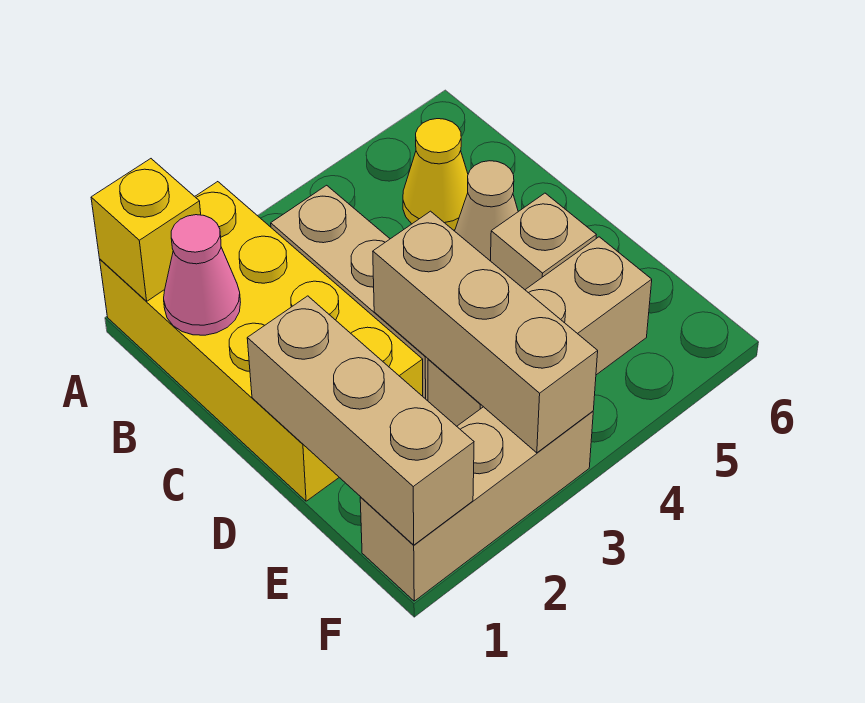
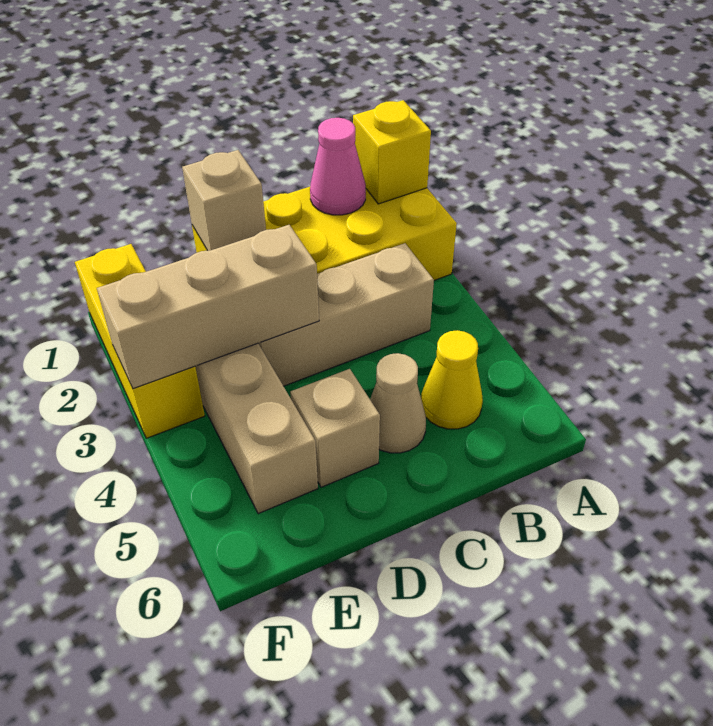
tan brick D1:F1 level 2 -> tan brick D1 level 2
tan brick F1:F3 level 1 -> yellow brick F1:F3 level 1

